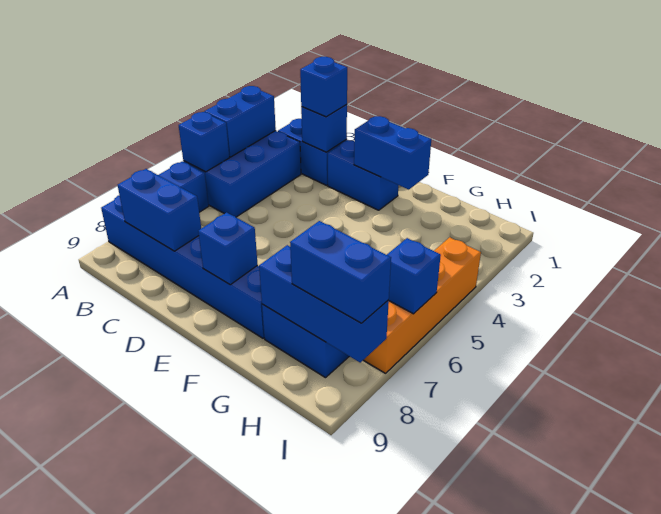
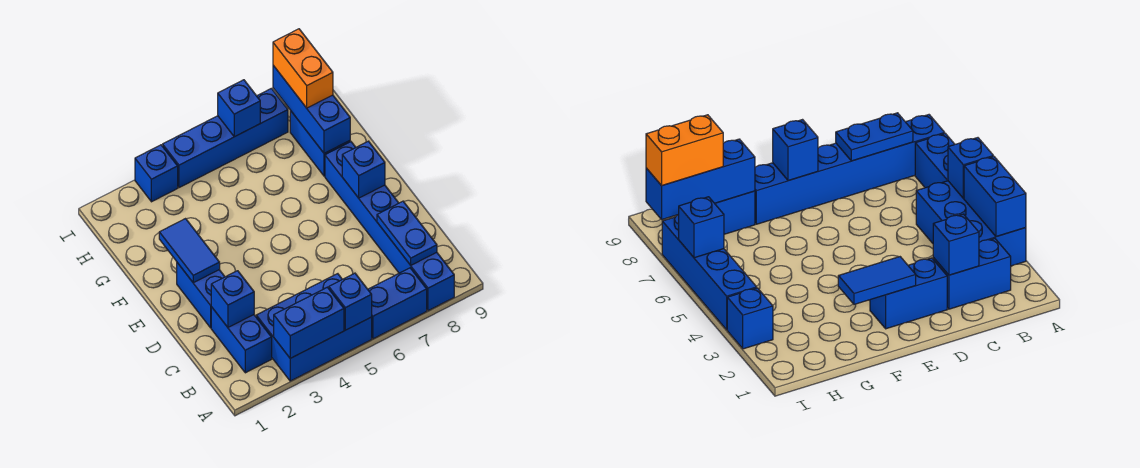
blue brick B8:C8 level 2 -> blue plate B8:C8 level 2
blue brick C2 level 3 -> blue brick I3 level 1
blue brick E2:F2 level 2 -> blue tile E2:F2 level 2
blue brick H8:I8 level 3 -> orange brick H8:I8 level 3
orange brick I4:I7 level 1 -> blue brick I4:I7 level 1

